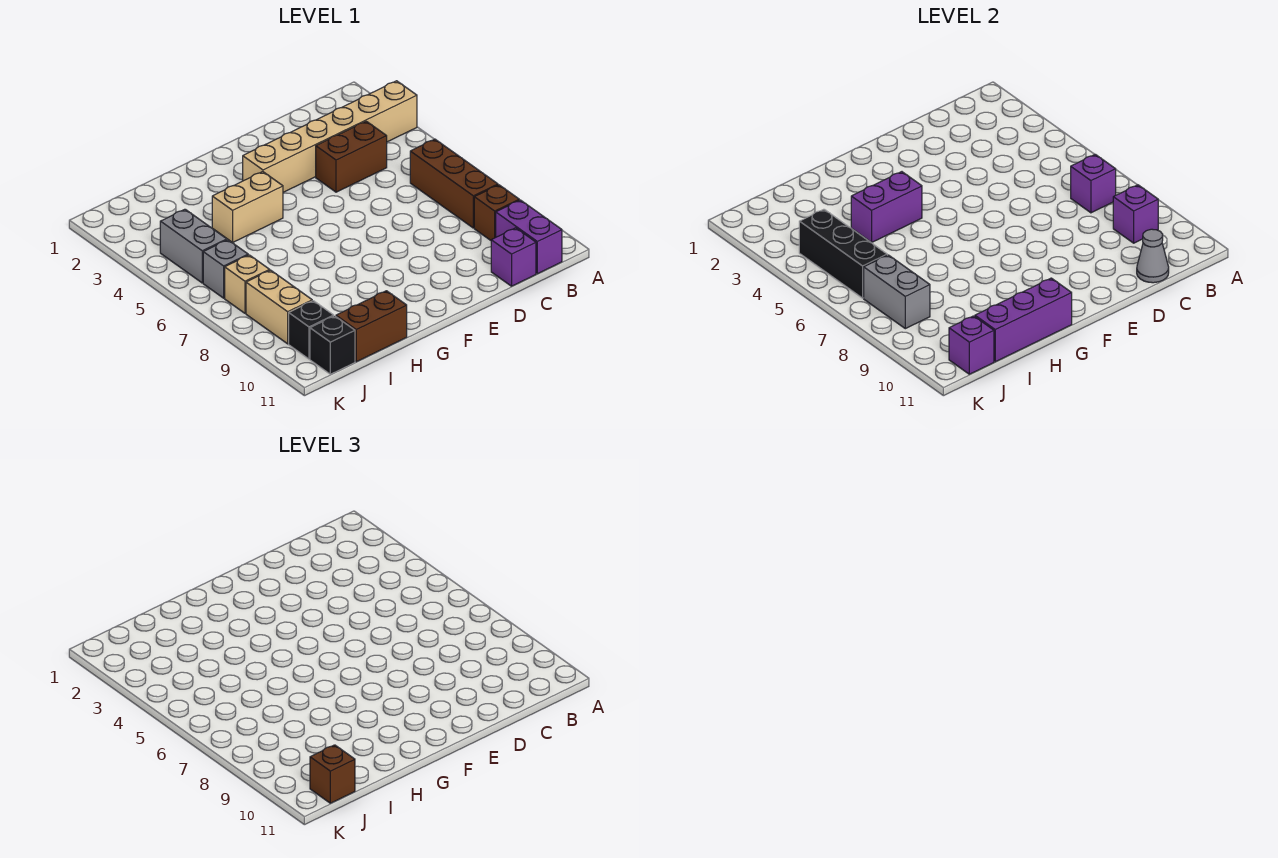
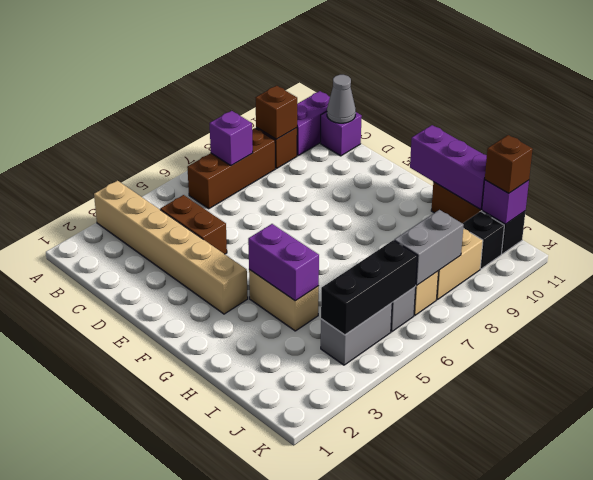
purple brick B9 level 2 -> brown brick B9 level 2

